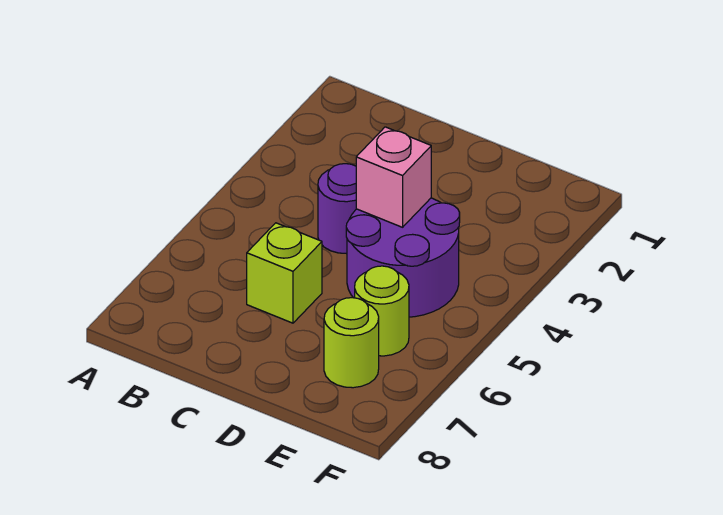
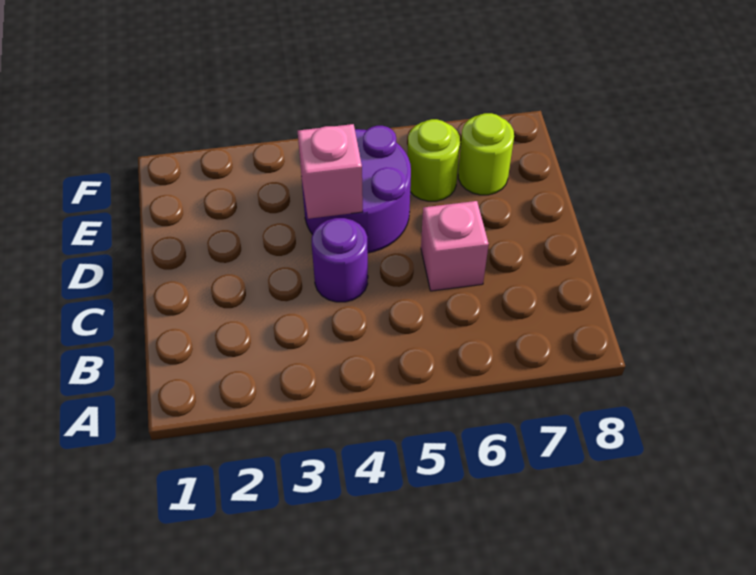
lime brick C6 level 1 -> pink brick C6 level 1

